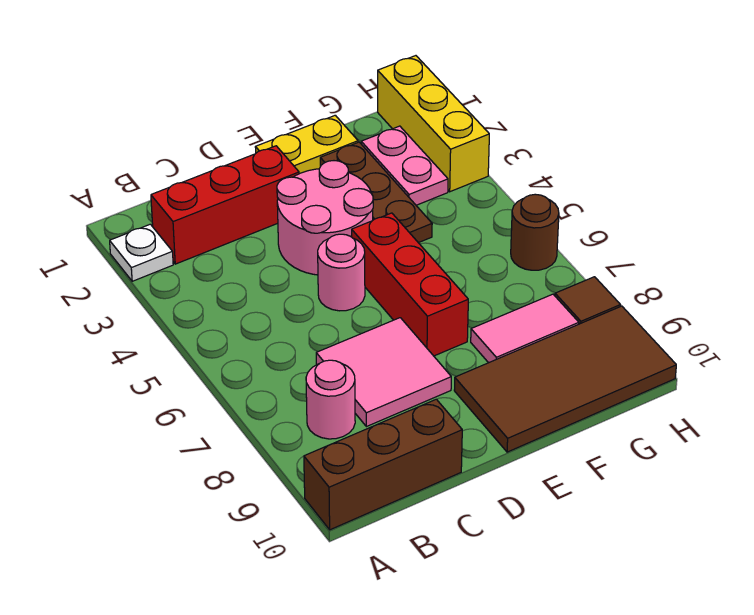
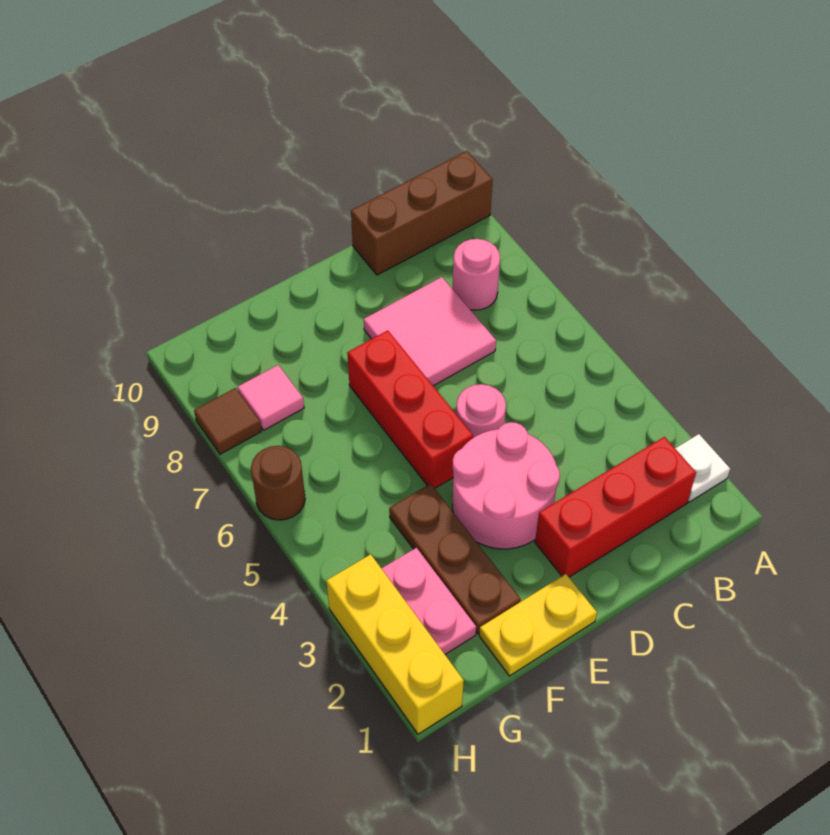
brown tile E9:H10 level 1 -> none
pink tile F8:G8 level 1 -> pink tile G8 level 1

